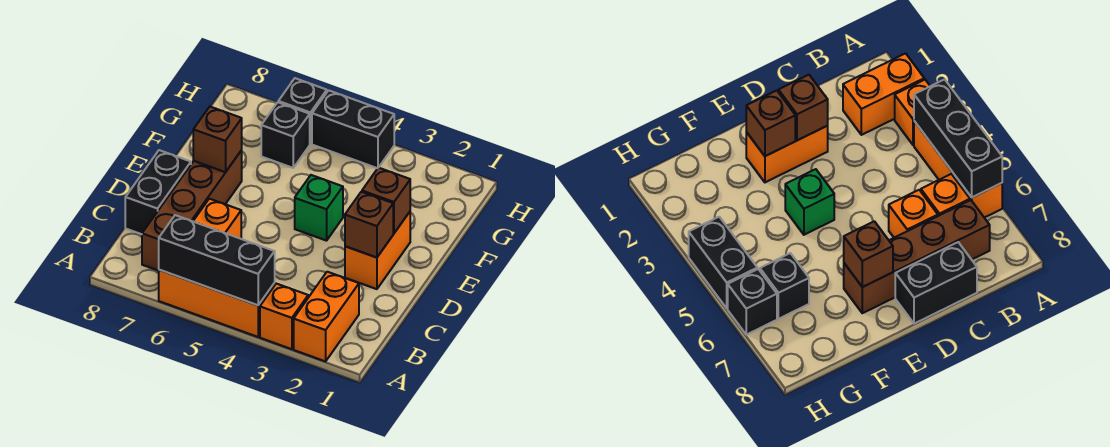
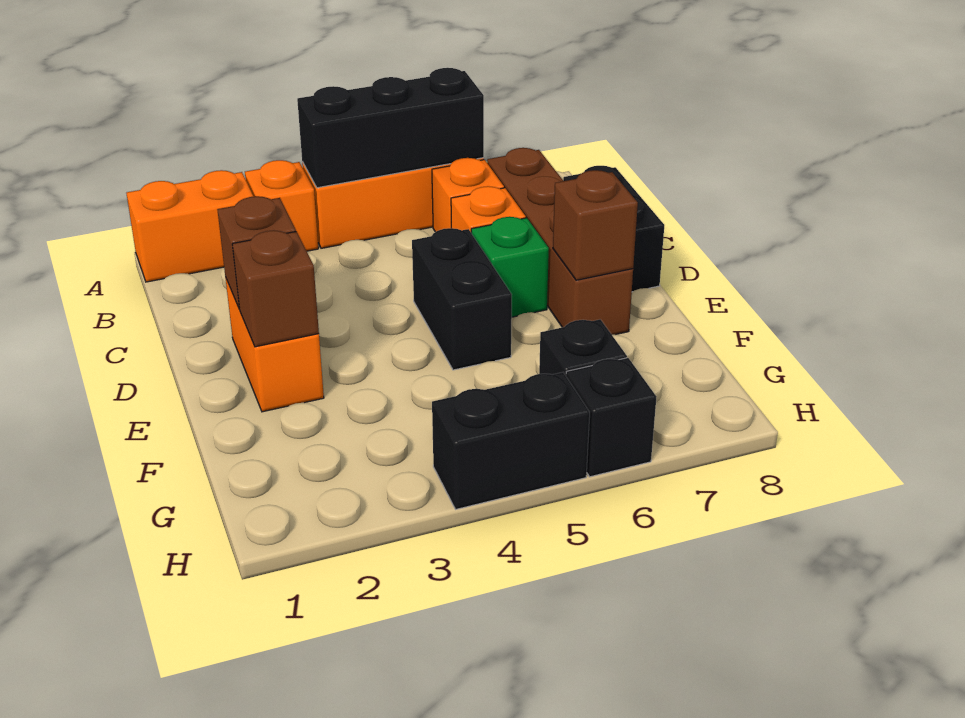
orange brick A2:B2 level 1 -> orange brick A1:A2 level 1
none -> black brick D5:E5 level 1
green brick E4 level 1 -> green brick D6 level 1

